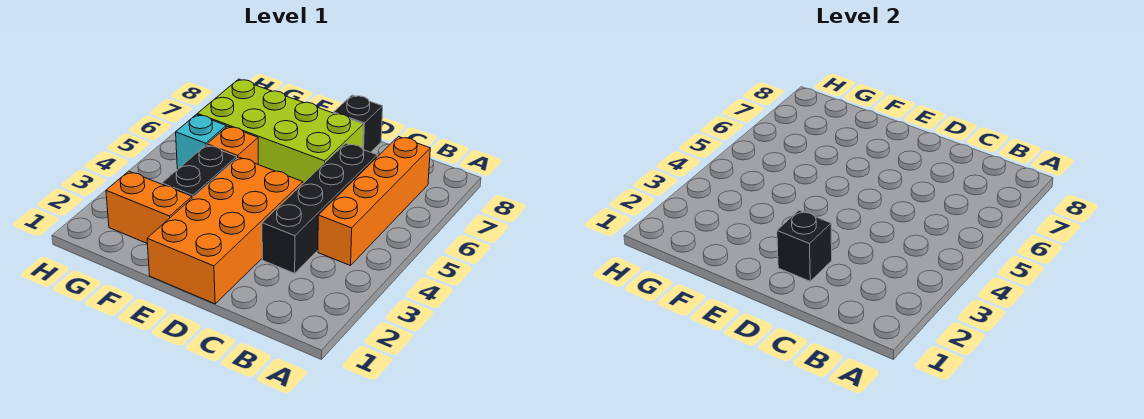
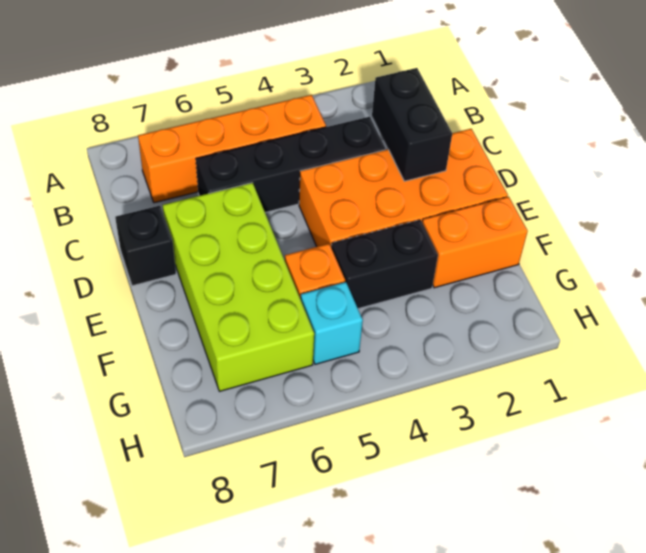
black brick D2 level 2 -> black brick C2:D2 level 2
orange brick F2:G2 level 1 -> orange brick F1:F2 level 1

